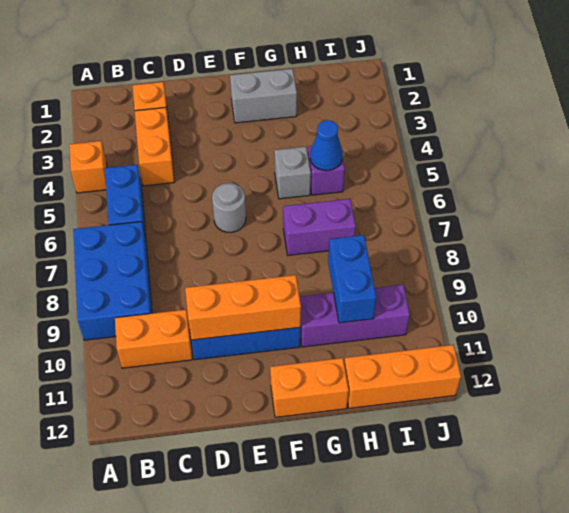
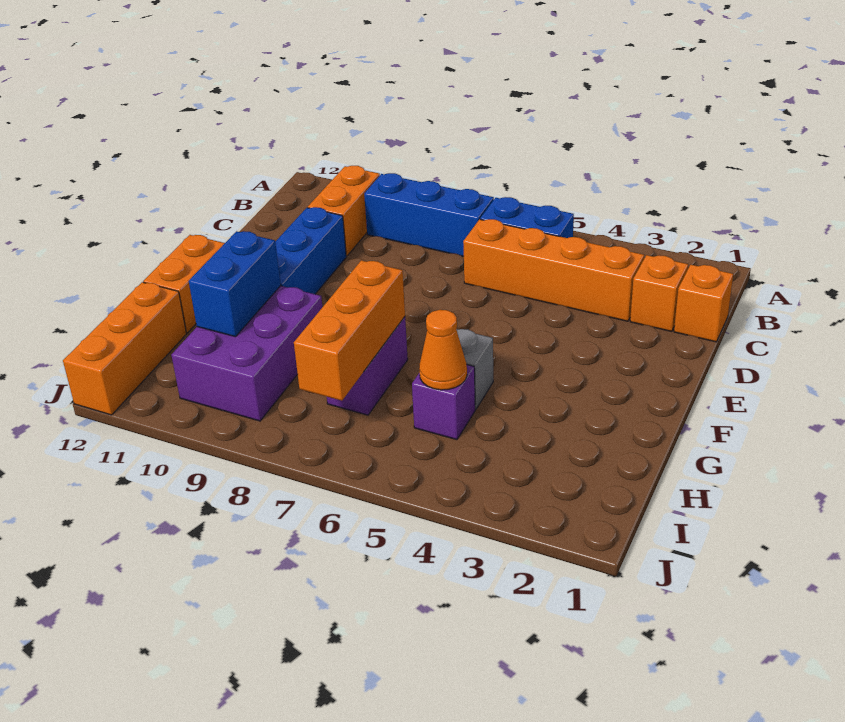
orange brick A4 level 1 -> orange brick C1 level 1
blue brick A7:B9 level 1 -> blue brick B7:B9 level 1
orange brick C3:C4 level 1 -> orange brick C3:C6 level 1
orange brick D10:F10 level 2 -> orange brick G7:I7 level 2
grey round brick E6 level 1 -> none
grey brick F2:G2 level 1 -> none
purple brick G10:I10 level 1 -> purple brick G9:I10 level 1
blue cone H5 level 2 -> orange cone H5 level 2
blue brick H9:H10 level 2 -> blue brick G10:H10 level 2

